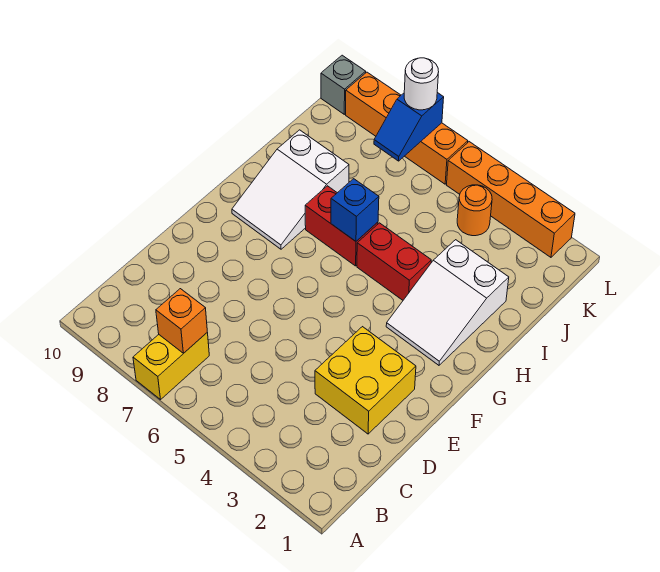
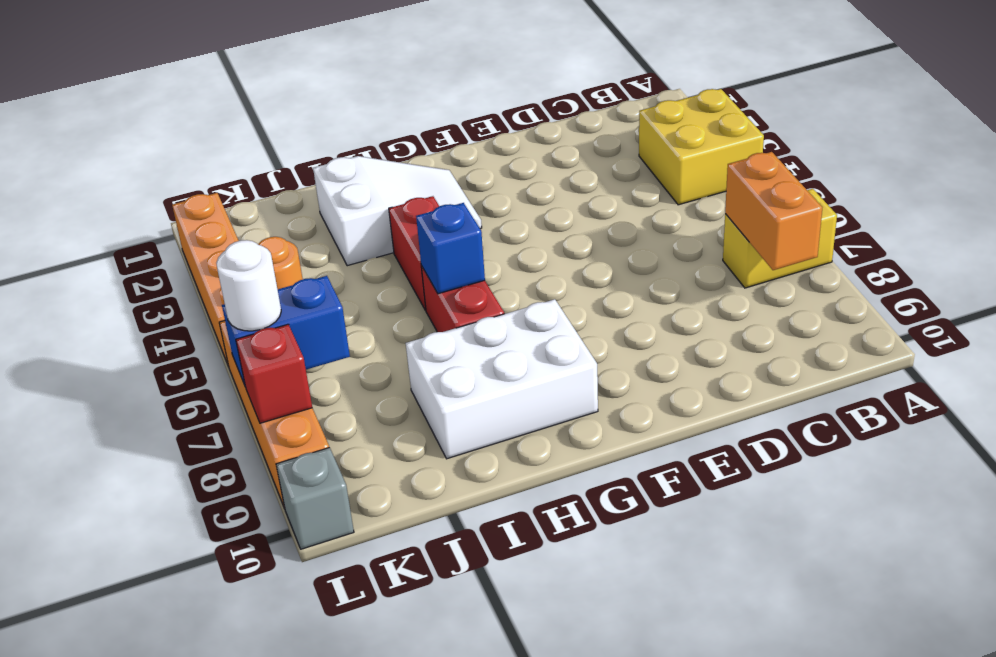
orange brick B7 level 2 -> orange brick B7:B8 level 2
yellow brick D2:E3 level 1 -> yellow brick A3:B4 level 1
white slope G8:I9 level 1 top I -> white brick G8:I9 level 1
blue slope K7:L7 level 2 top L -> blue brick K7:L7 level 2
none -> red brick L8 level 2

